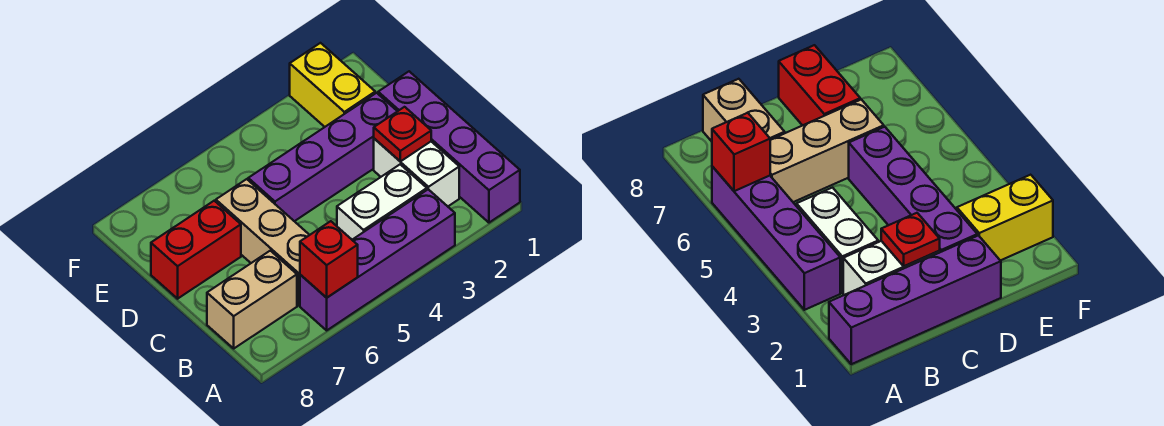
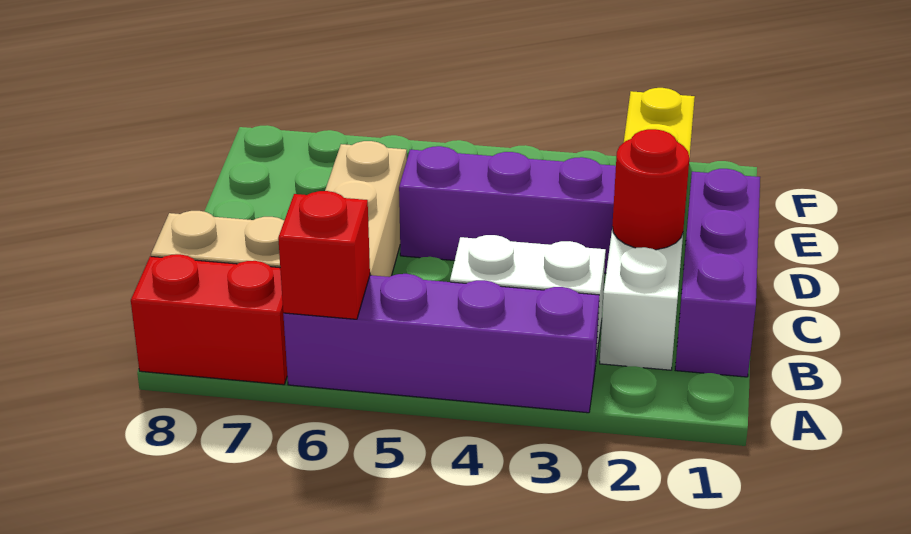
purple brick A1:D1 level 1 -> purple brick B1:D1 level 1
red plate C2 level 2 -> red round brick C2 level 2
red brick D7:D8 level 1 -> red brick A7:A8 level 1

